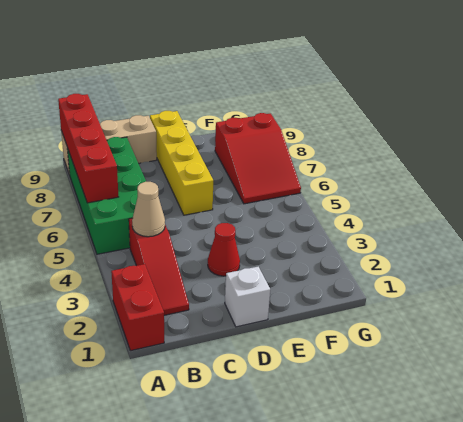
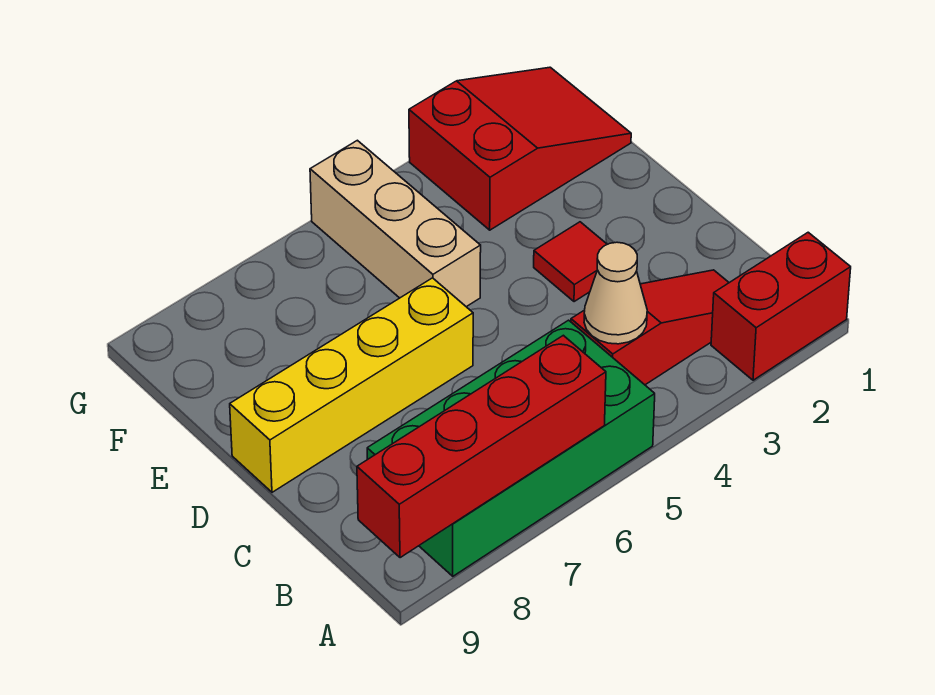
tan brick A9:C9 level 1 -> tan brick E5:G5 level 1
white brick D1 level 1 -> none
red cone D3 level 1 -> red tile D3 level 1
red slope F6:G8 level 1 top 8 -> red slope F1:G3 level 1 top 3

